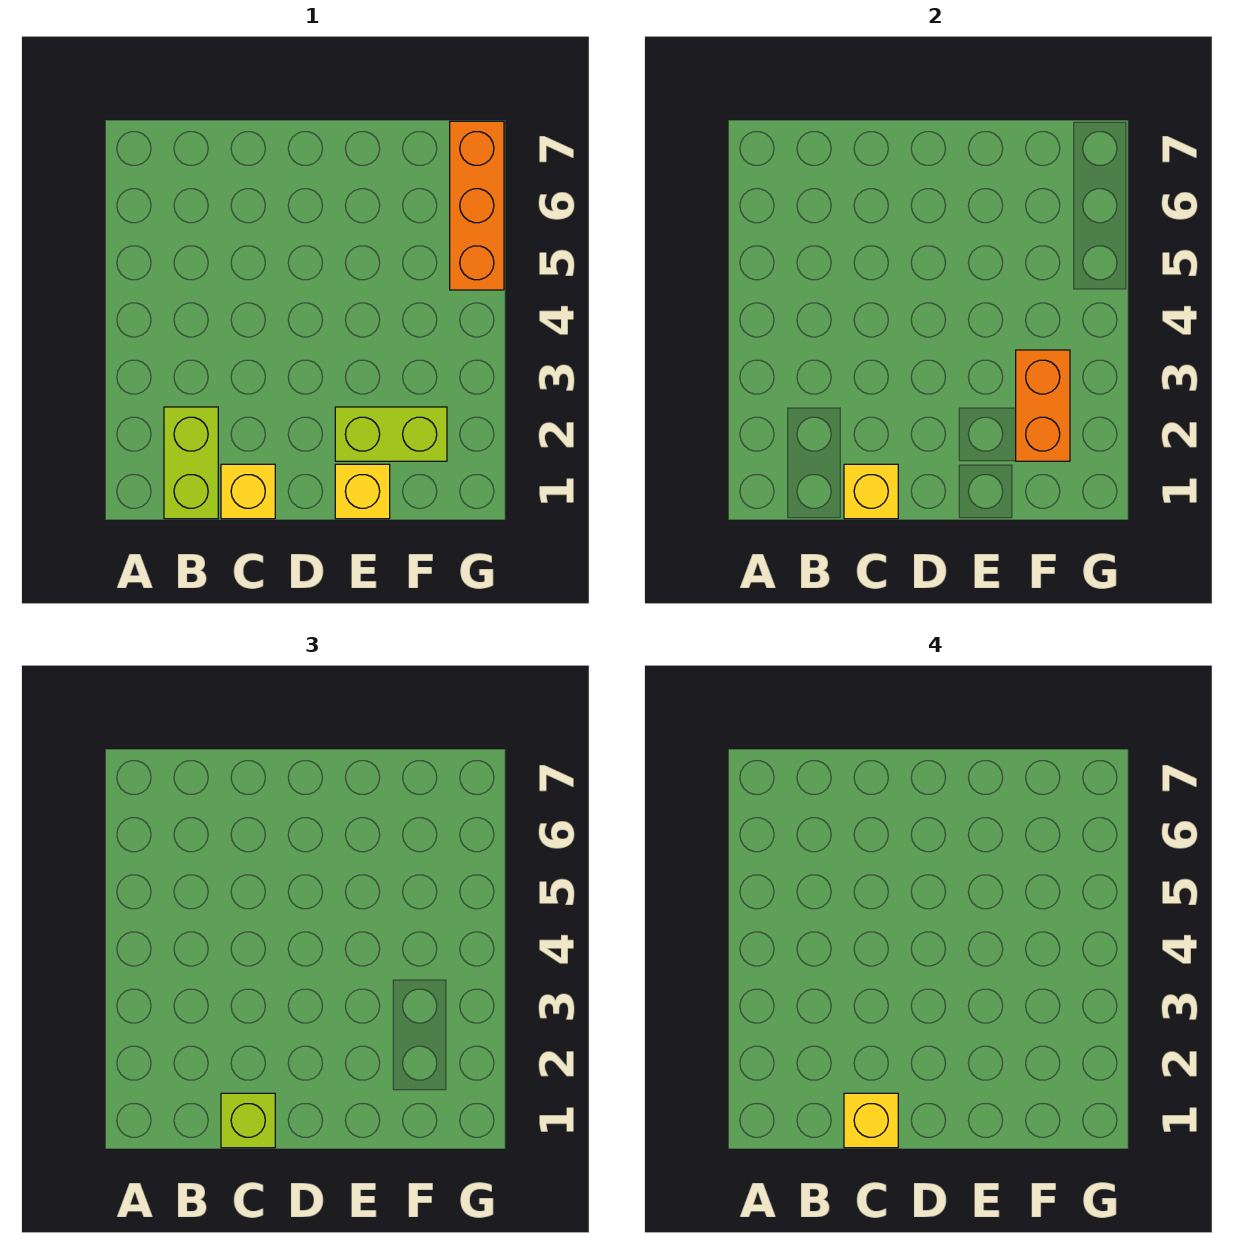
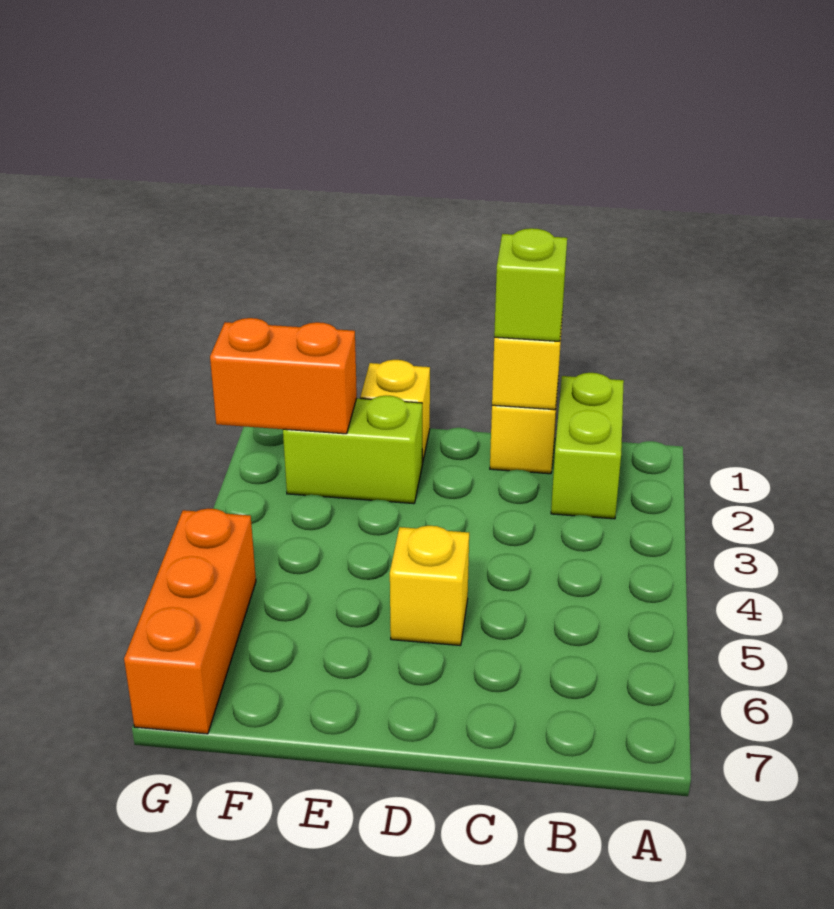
yellow brick C1 level 4 -> yellow brick D5 level 1
orange brick F2:F3 level 2 -> orange brick F2:G2 level 2

